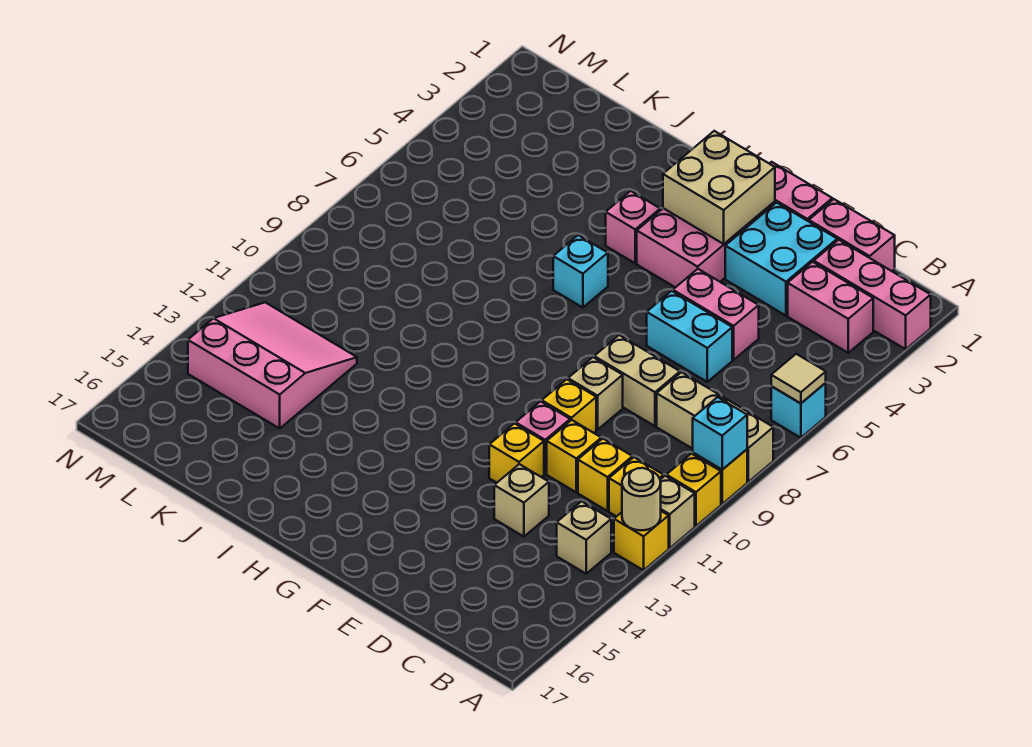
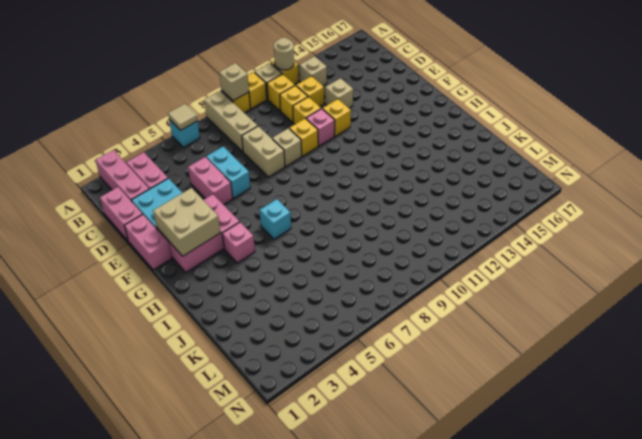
cyan brick A9 level 2 -> tan brick A9 level 2
none -> yellow brick C12 level 1
pink slope K12:M14 level 1 top 14 -> none

